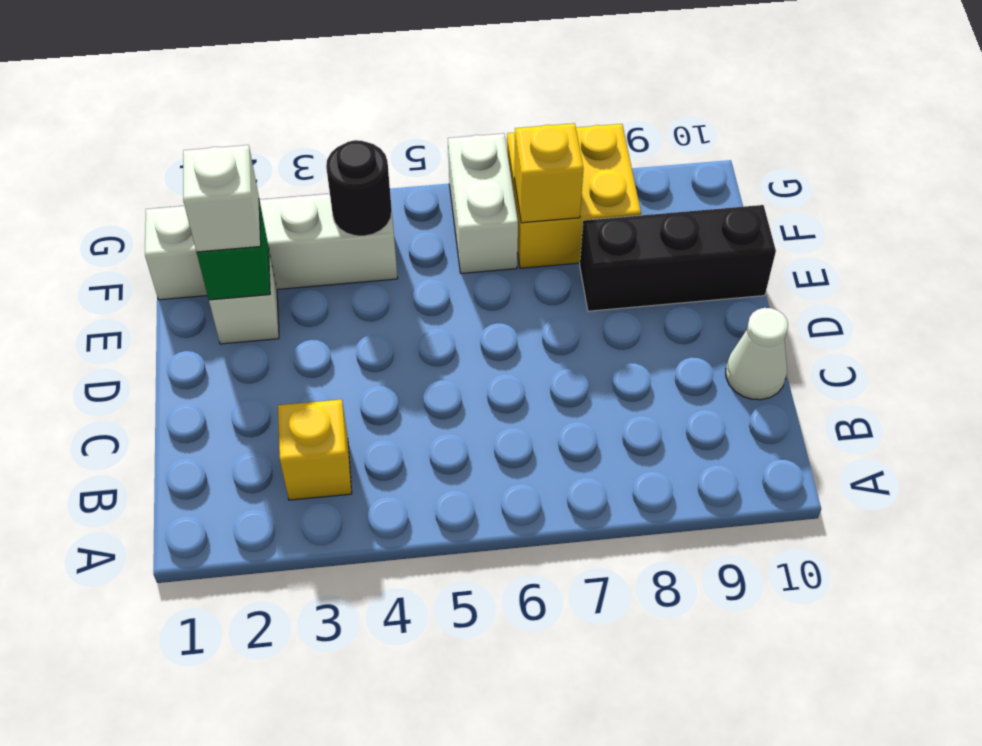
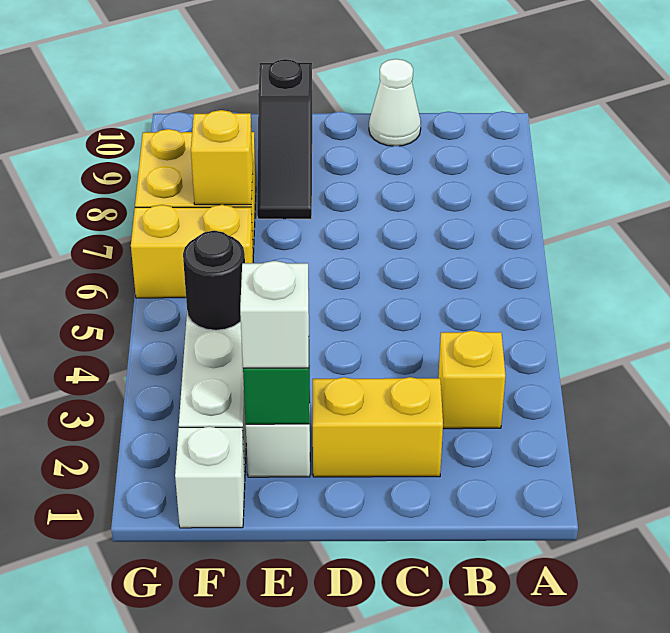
none -> yellow brick C2:D2 level 1
black brick E8:E10 level 1 -> black slope E8:E10 level 1 top 10
white brick F6:G6 level 1 -> yellow brick F6:G6 level 1

